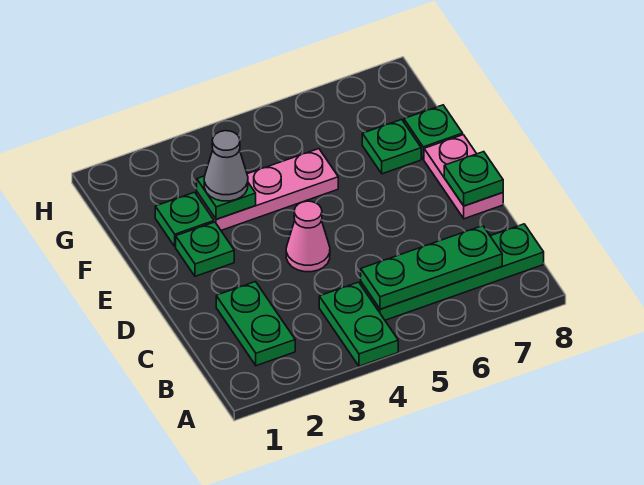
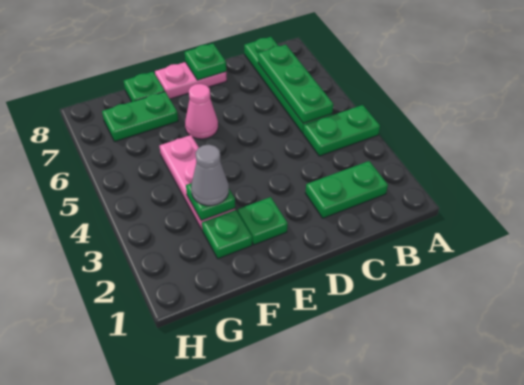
pink cone D4 level 1 -> pink cone E6 level 1
green plate F7 level 1 -> green plate F7:G7 level 1

